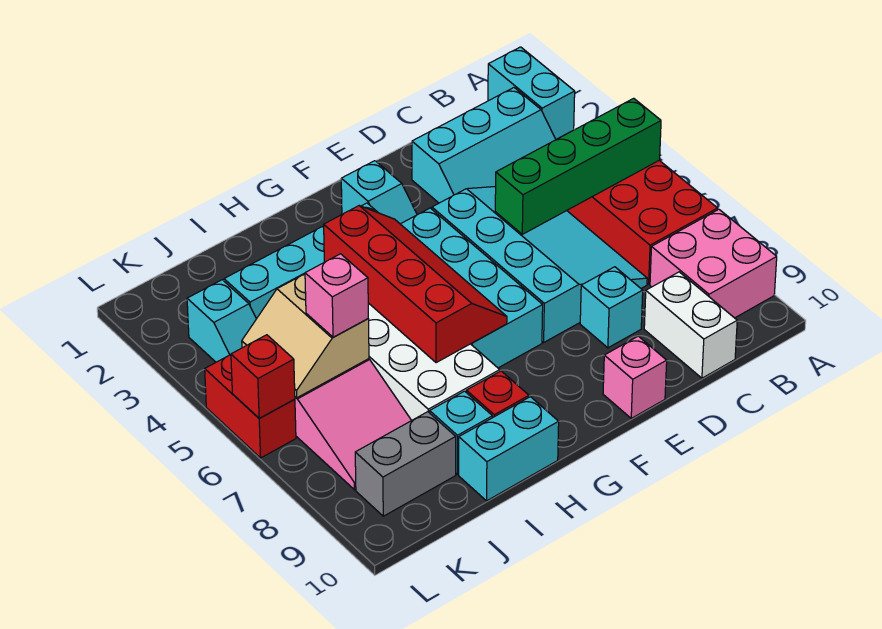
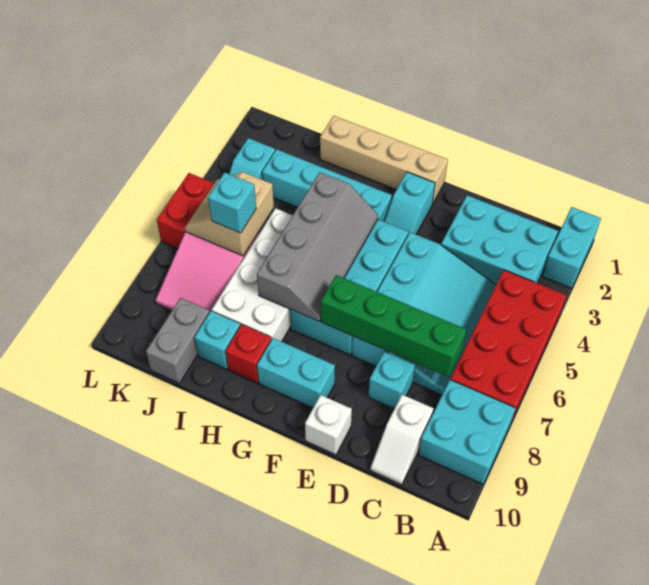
green brick A5:D5 level 2 -> green brick C7:F7 level 2
pink brick A8:B9 level 1 -> cyan brick A8:B9 level 1
cyan slope B2:D3 level 1 top 2 -> cyan brick B2:D3 level 1
white brick C9:C10 level 1 -> white slope C9:C10 level 1 top 9
pink brick E10 level 1 -> white brick E10 level 1
none -> tan brick F1:I1 level 1
red slope G4:H7 level 2 top H -> grey slope G4:H7 level 2 top H
cyan brick H10:I10 level 1 -> cyan brick F9:G9 level 1
pink brick J6 level 3 -> cyan brick J6 level 3
grey brick J9:K9 level 1 -> grey brick J9:J10 level 1
red brick L6 level 2 -> none

